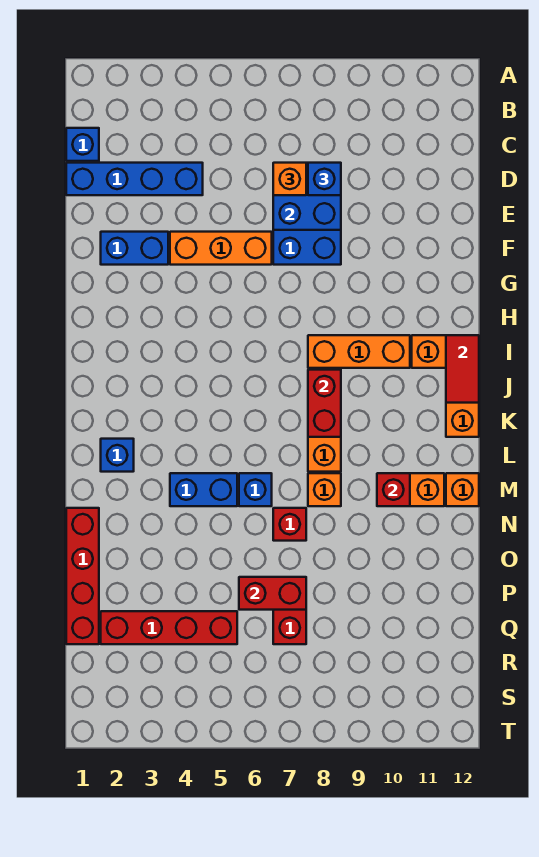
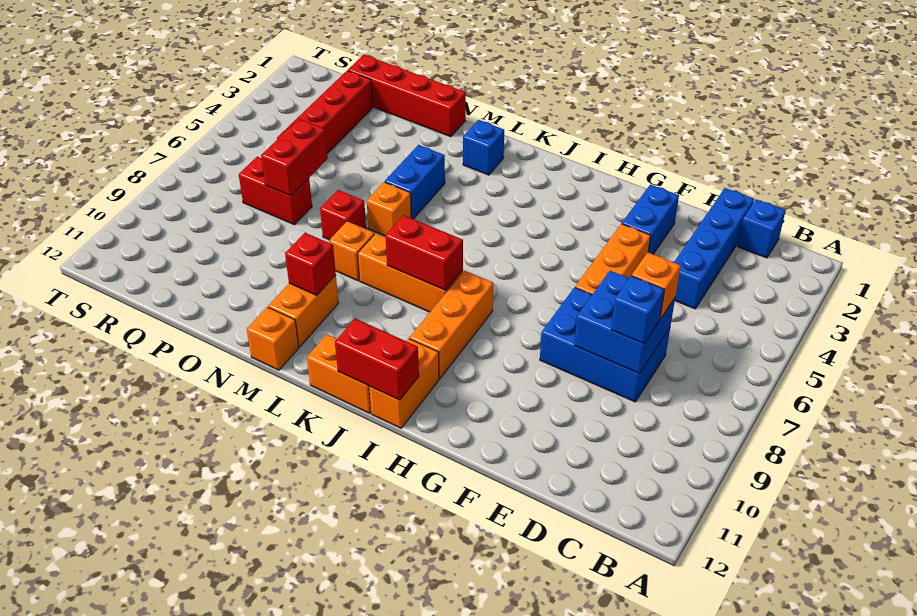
red tile I12:J12 level 2 -> red brick I12:J12 level 2
blue brick M6 level 1 -> orange brick M6 level 1

